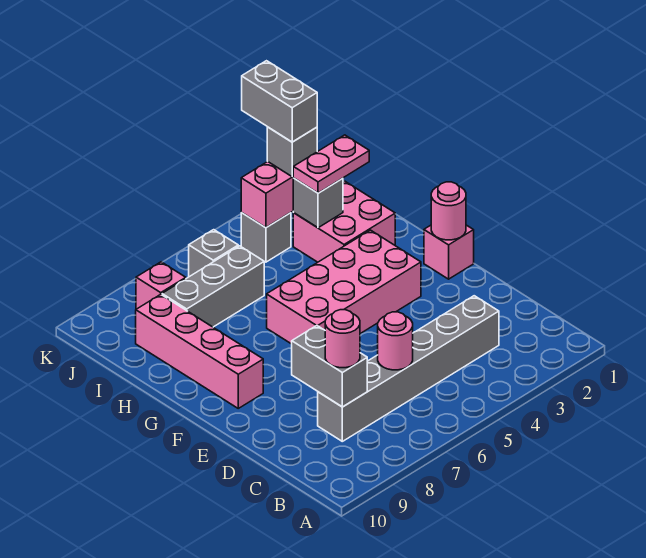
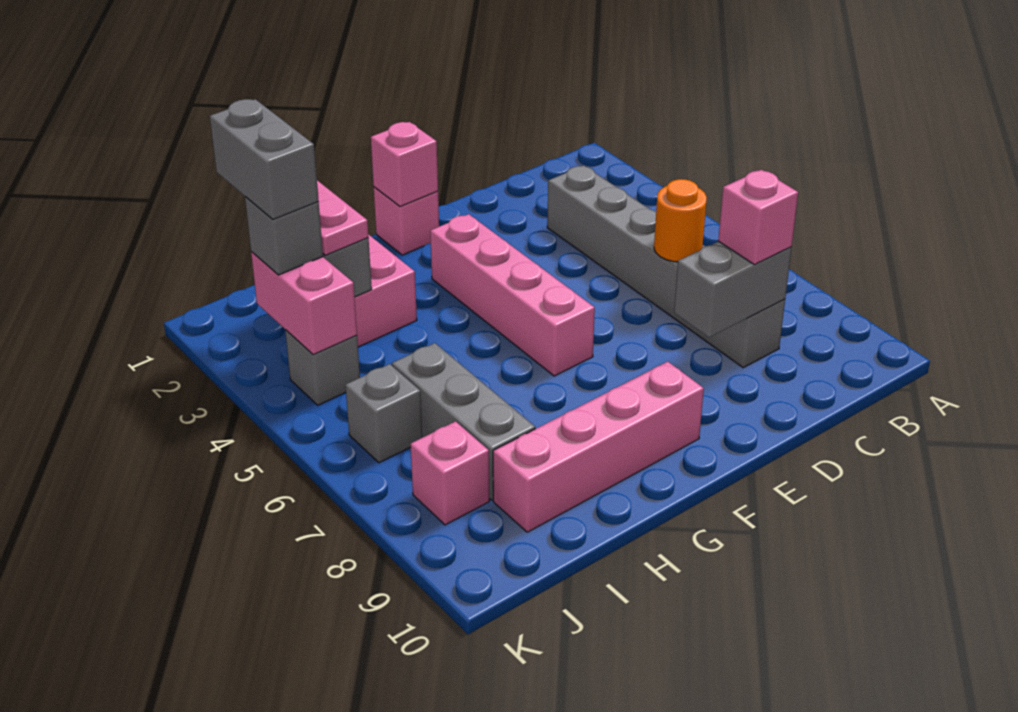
pink round brick C6 level 2 -> orange round brick C6 level 2
pink round brick C8 level 3 -> pink brick C8 level 3
pink round brick F1 level 2 -> pink brick F1 level 2
pink brick F3:G6 level 1 -> pink brick F3:F6 level 1
grey brick J3:K3 level 4 -> grey brick J2:J3 level 4

